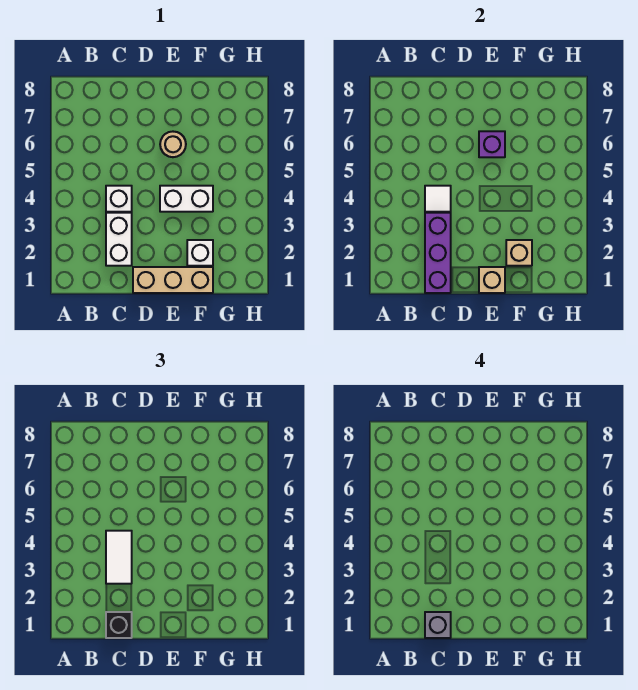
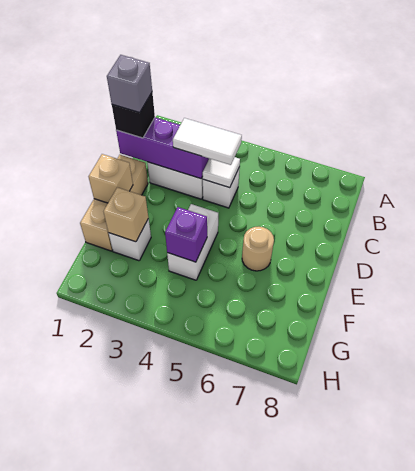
purple brick E6 level 2 -> purple brick F4 level 2

